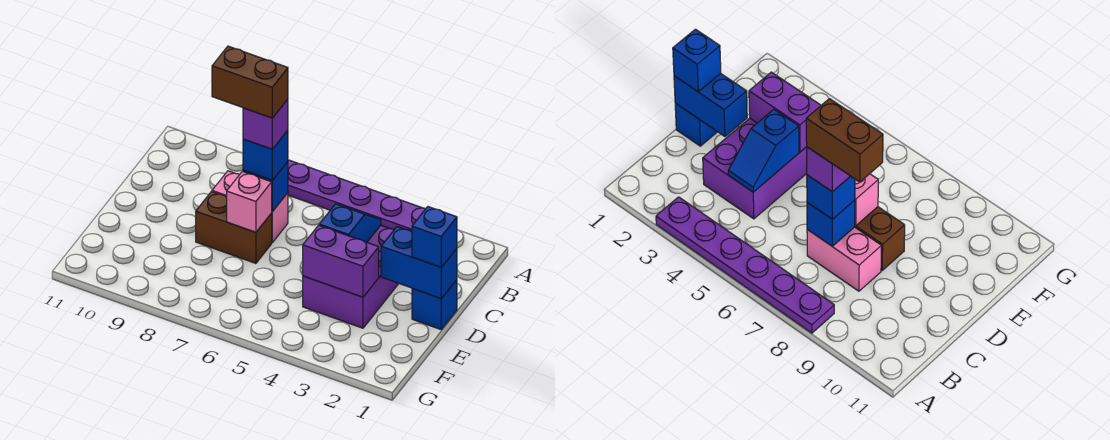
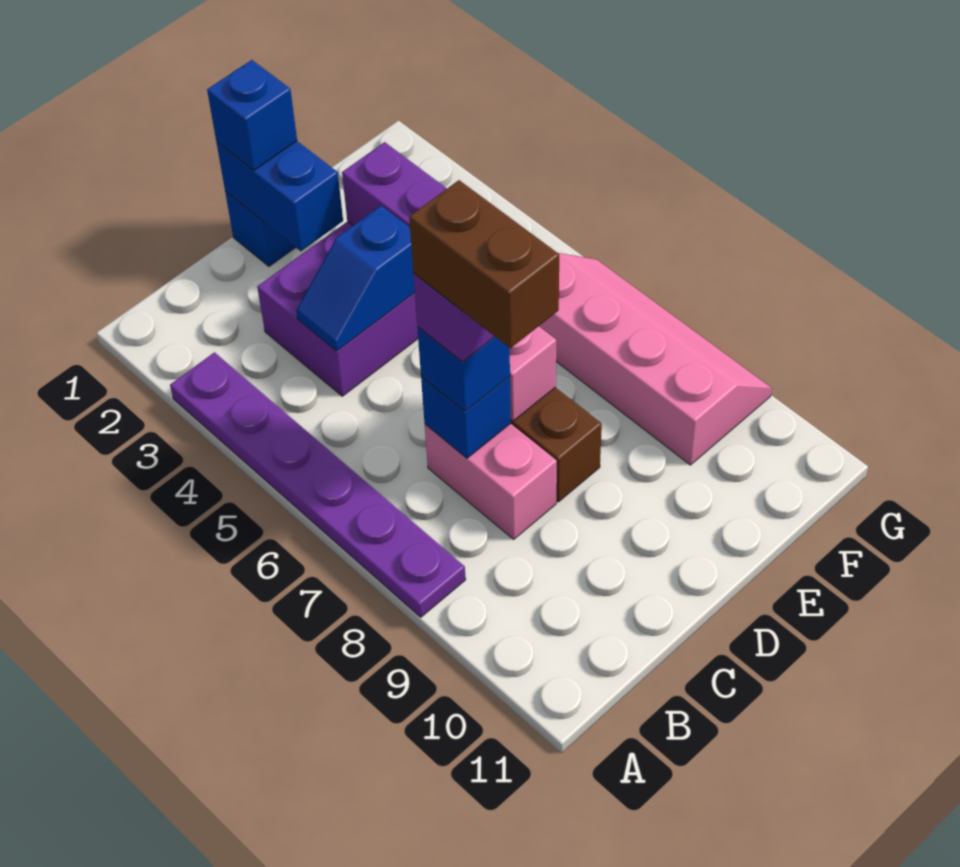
none -> pink slope F6:G9 level 1 top F

